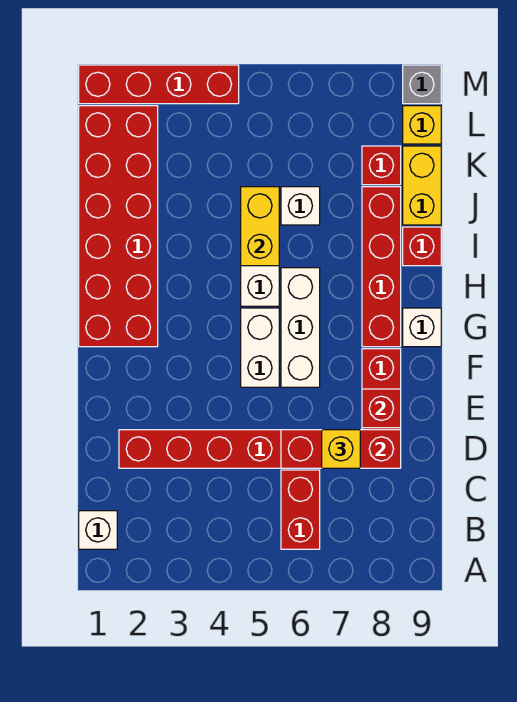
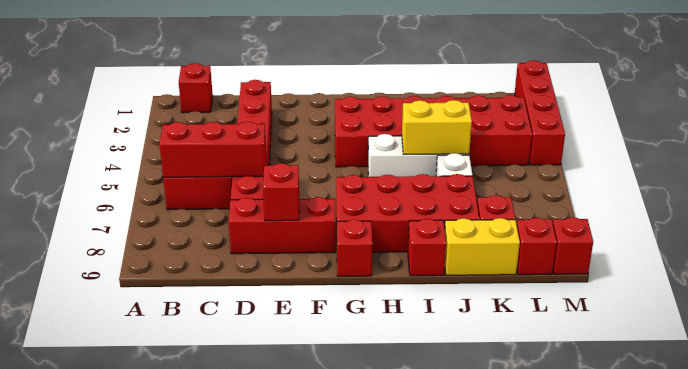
white brick B1 level 1 -> red brick B1 level 1
red brick D6:D8 level 2 -> red brick B6:D6 level 2
yellow brick D7 level 3 -> none
white brick F5:G5 level 1 -> none
white brick F6:H6 level 1 -> none
red brick G1:L2 level 1 -> red brick G3:L4 level 1
red brick G8:J8 level 1 -> red brick G7:J8 level 1
white brick G9 level 1 -> red brick G9 level 1
yellow brick L9 level 1 -> red brick L9 level 1
grey brick M9 level 1 -> red brick M9 level 1

